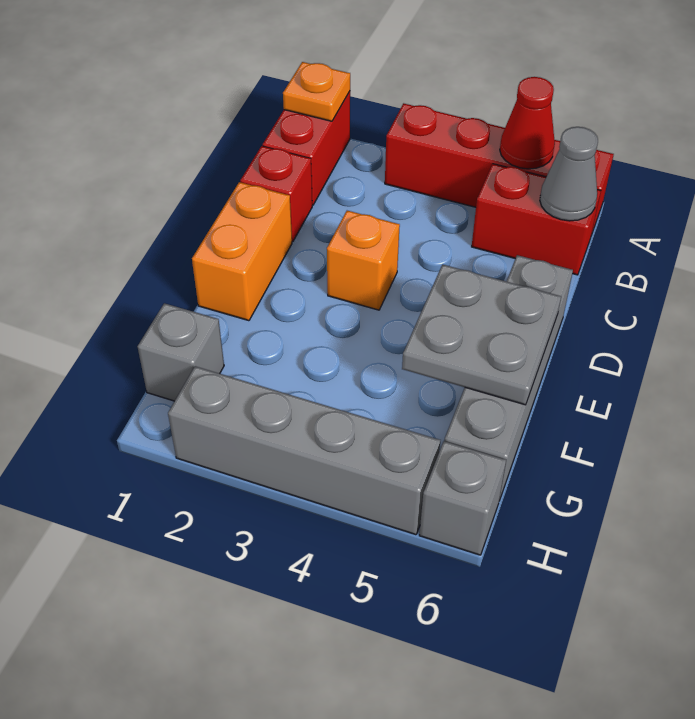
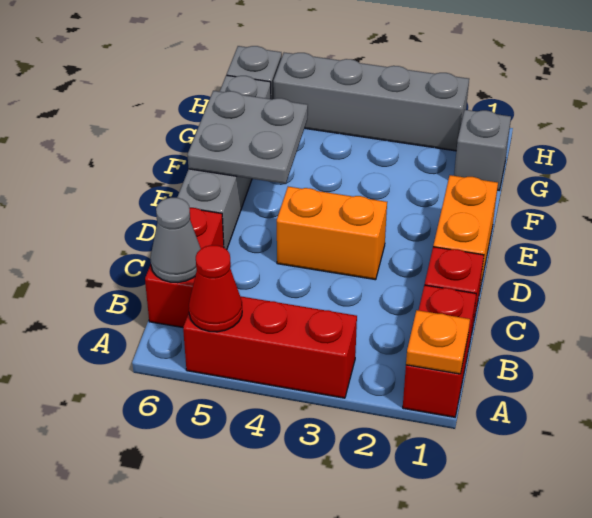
red brick A3:A6 level 1 -> red brick A3:A5 level 1
red brick B5:B6 level 1 -> red brick B6:C6 level 1
orange brick D3 level 1 -> orange brick D3:D4 level 1

